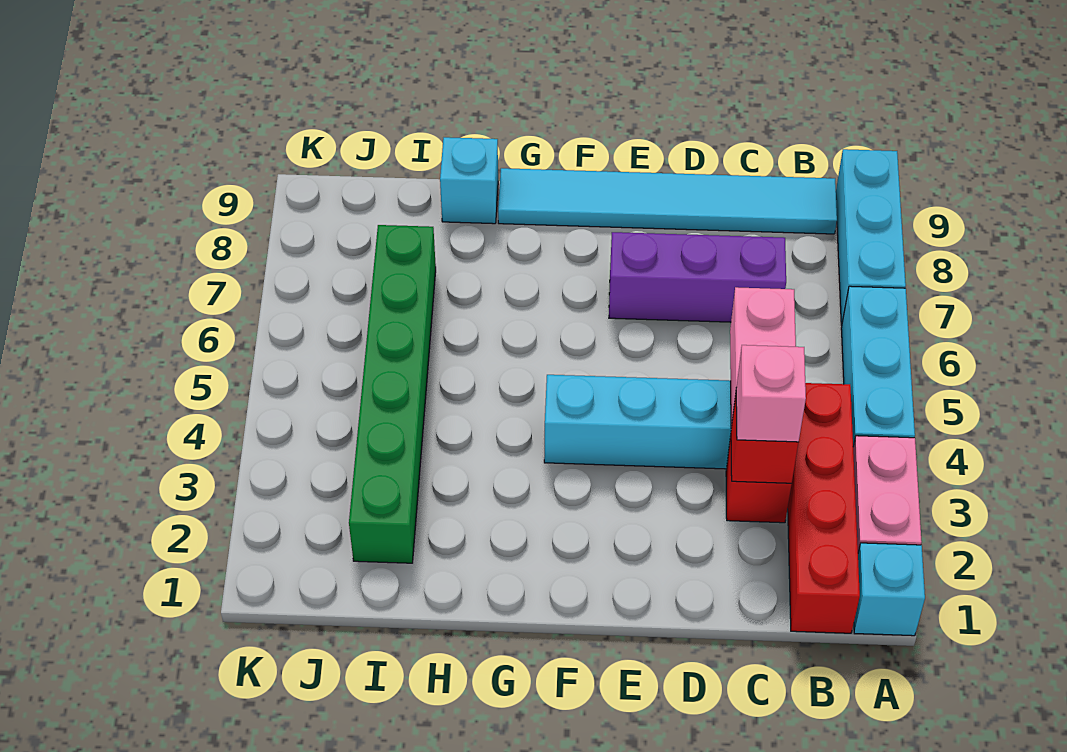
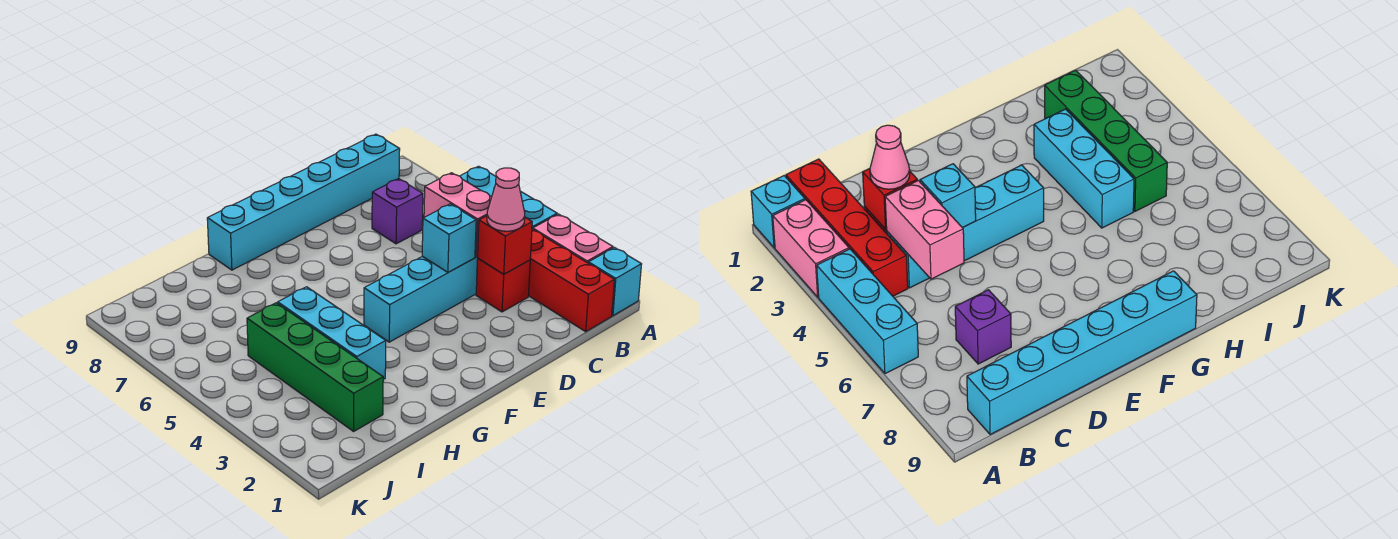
cyan brick A7:A9 level 1 -> cyan brick H3:H5 level 1
cyan tile B9:G9 level 1 -> cyan brick B9:G9 level 1
pink brick C3 level 3 -> pink cone C3 level 3
purple brick C7:E7 level 1 -> purple brick C7 level 1
cyan brick H9 level 1 -> cyan brick D4 level 2
green brick I2:I7 level 1 -> green brick I2:I5 level 1

